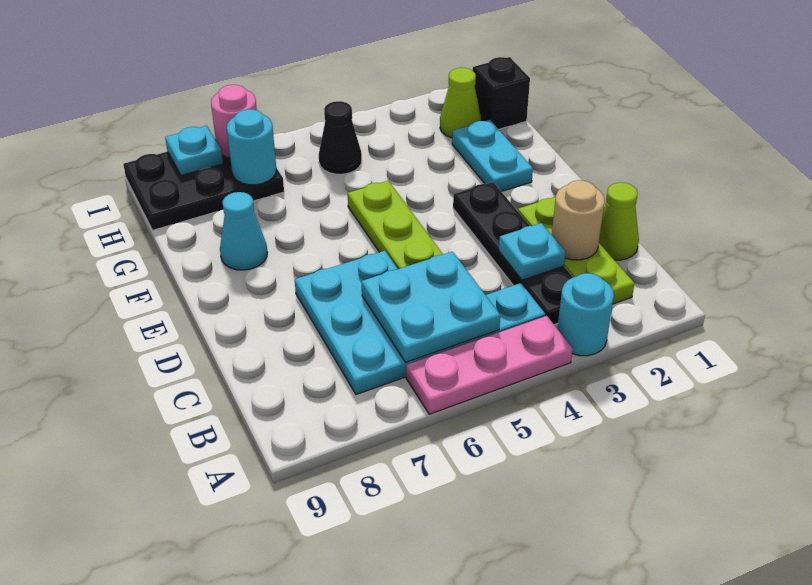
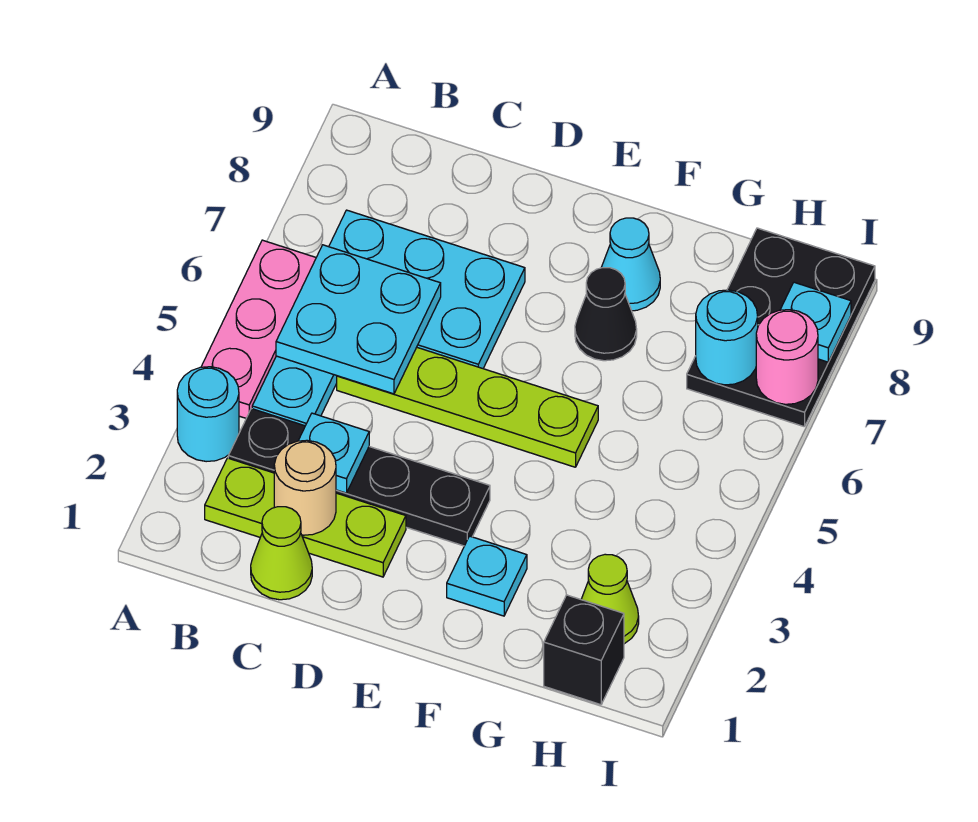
cyan plate F2:G2 level 1 -> cyan plate F2 level 1
black cone H5 level 1 -> black cone F7 level 1

